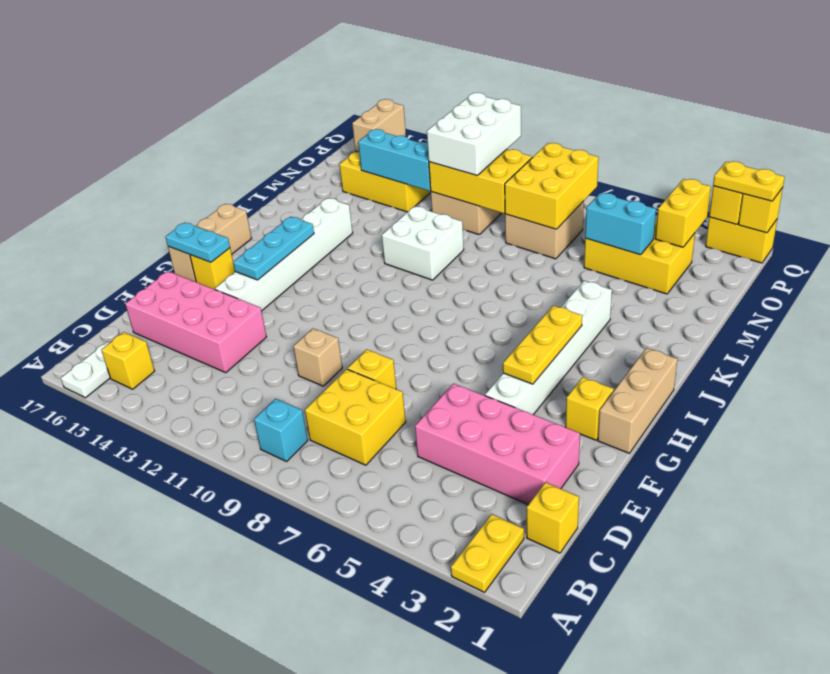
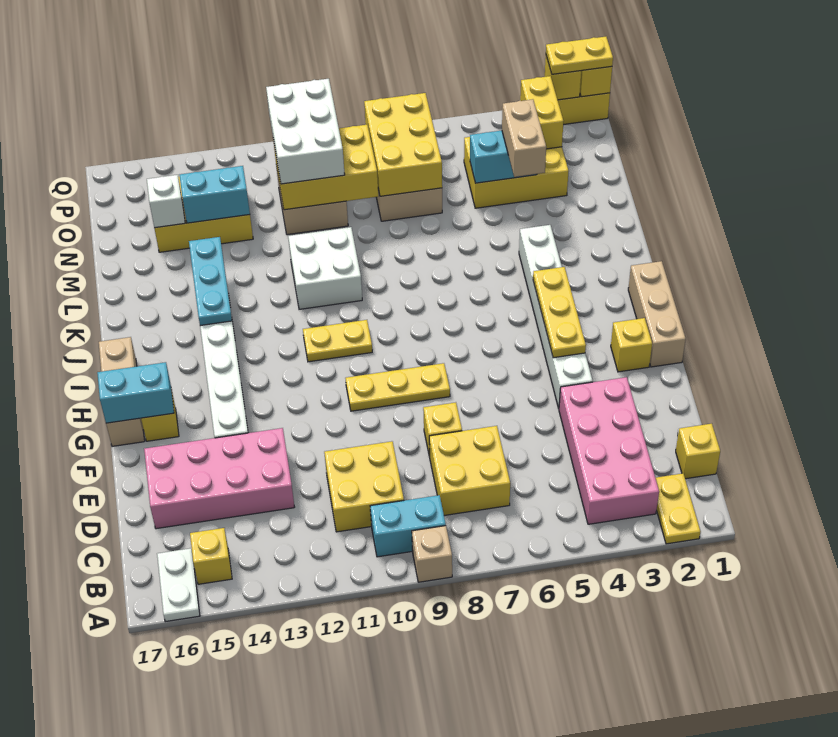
cyan brick B9 level 1 -> cyan brick B9:B10 level 1
none -> yellow brick C10:D11 level 1
pink brick D2:E5 level 1 -> pink brick B3:E4 level 1
tan brick E10 level 1 -> tan brick A9 level 1
none -> yellow plate G8:G10 level 1
cyan plate G14:I14 level 2 -> cyan plate J14:L14 level 2
cyan plate G16:G17 level 2 -> cyan brick G16:G17 level 2
none -> yellow plate I10:I11 level 1
cyan brick N12:N14 level 2 -> cyan brick N13:N14 level 2
none -> white brick N15 level 2
tan brick O15:P15 level 2 -> tan brick M4:N4 level 3

